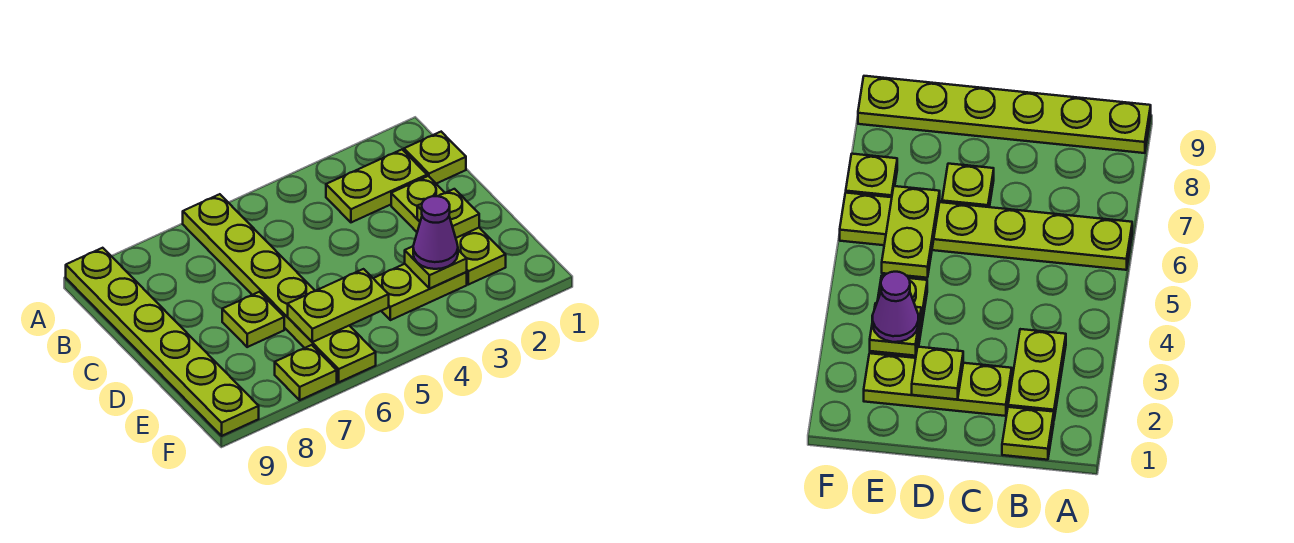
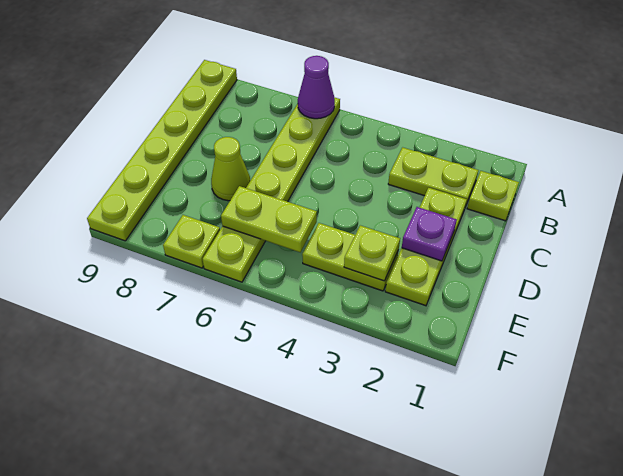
lime plate D2 level 2 -> purple plate D2 level 2
lime plate D7 level 1 -> lime cone D7 level 1
purple cone E3 level 3 -> purple cone A6 level 2

